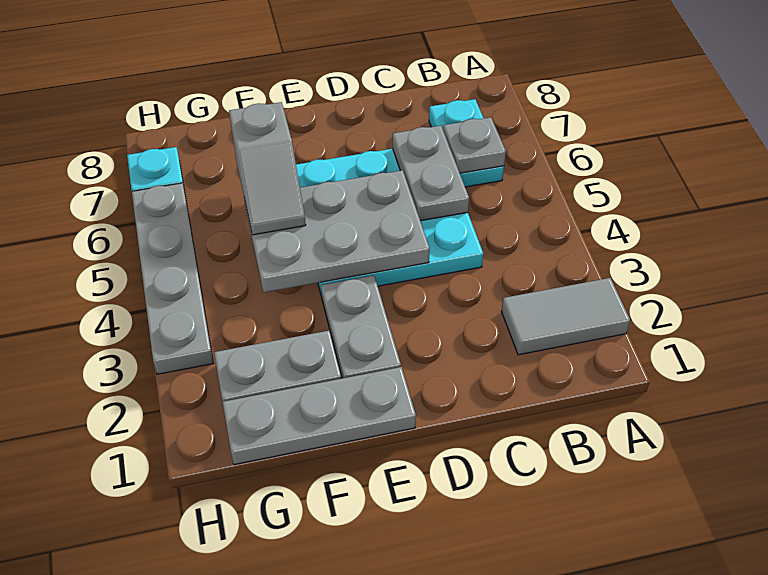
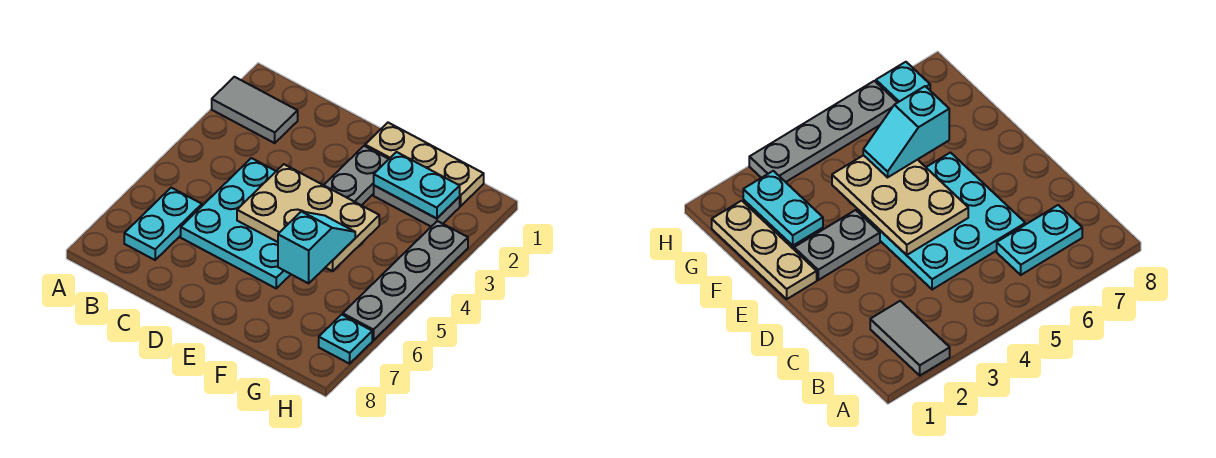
grey plate B6 level 2 -> none
grey plate C5:C6 level 2 -> none
grey plate D4:F5 level 2 -> tan plate D4:F5 level 2
grey plate E1:G1 level 1 -> tan plate E1:G1 level 1
none -> cyan plate F2:G2 level 2
grey slope F5:F6 level 3 top 6 -> cyan slope F5:F6 level 3 top 6

